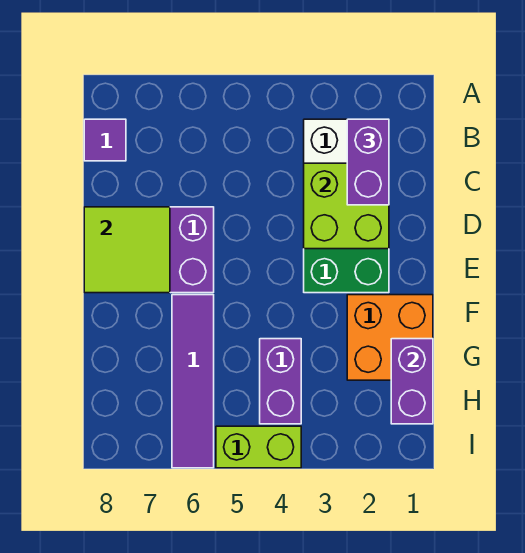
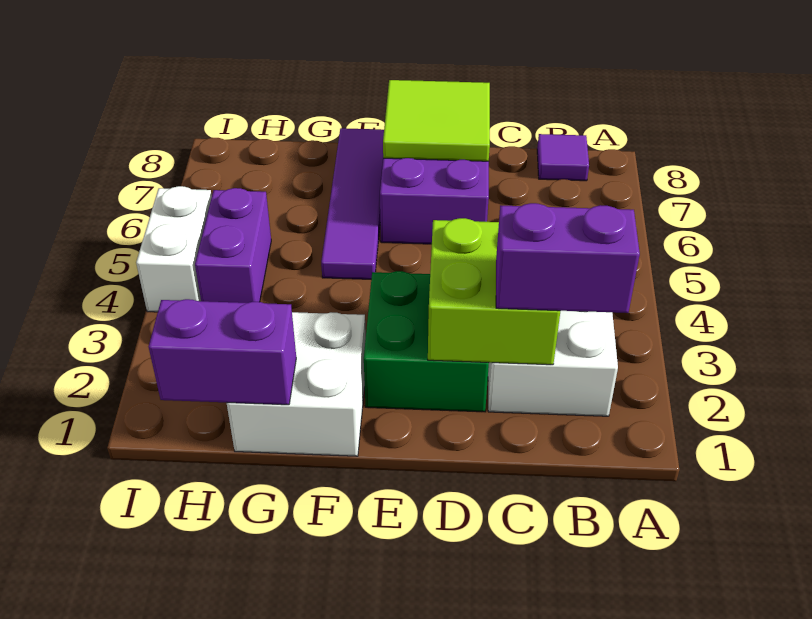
orange brick F1:G2 level 1 -> white brick F1:G2 level 1
purple tile F6:I6 level 1 -> purple tile F5:F8 level 1
purple brick G4:H4 level 1 -> purple brick H4:H5 level 1
lime brick I4:I5 level 1 -> white brick I4:I5 level 1

